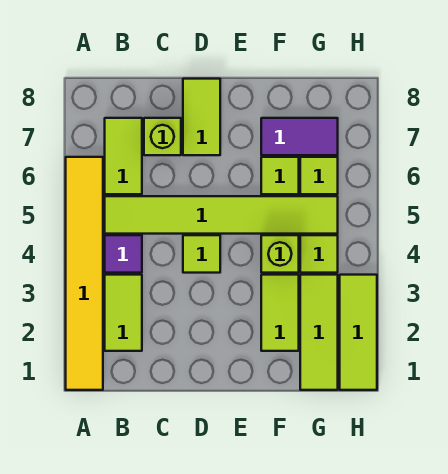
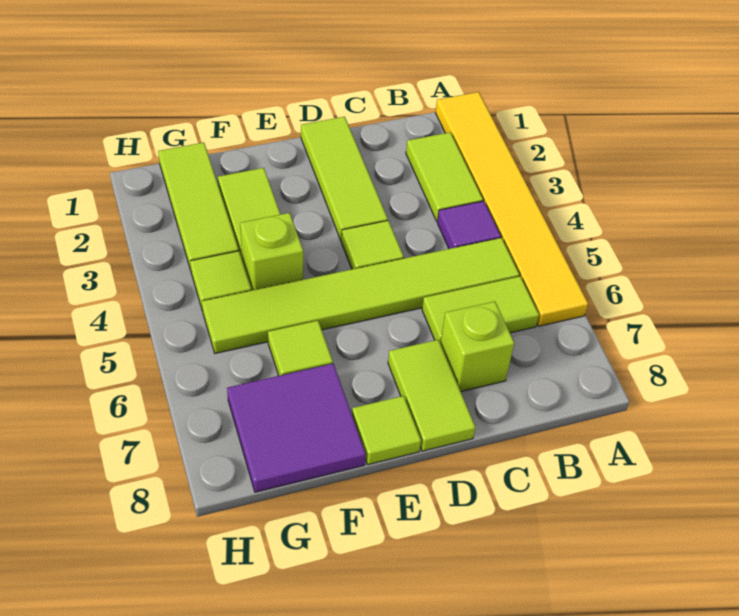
lime tile B6:B7 level 1 -> lime tile B6:C6 level 1
purple tile F7:G7 level 1 -> purple tile F7:G8 level 1
lime tile G6 level 1 -> lime tile E8 level 1
lime tile H1:H3 level 1 -> lime tile D1:D3 level 1

